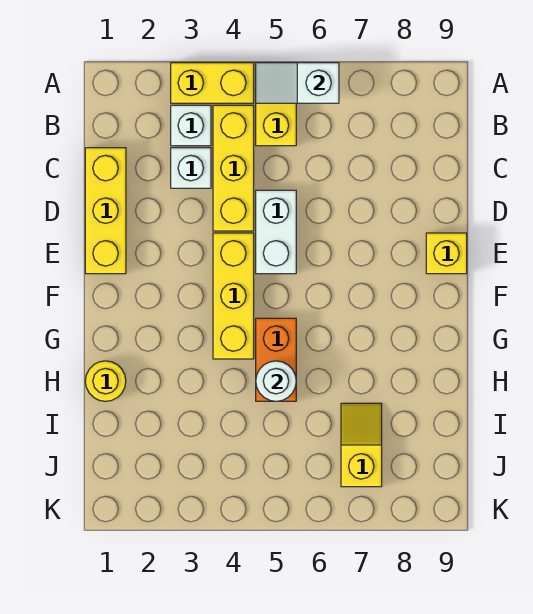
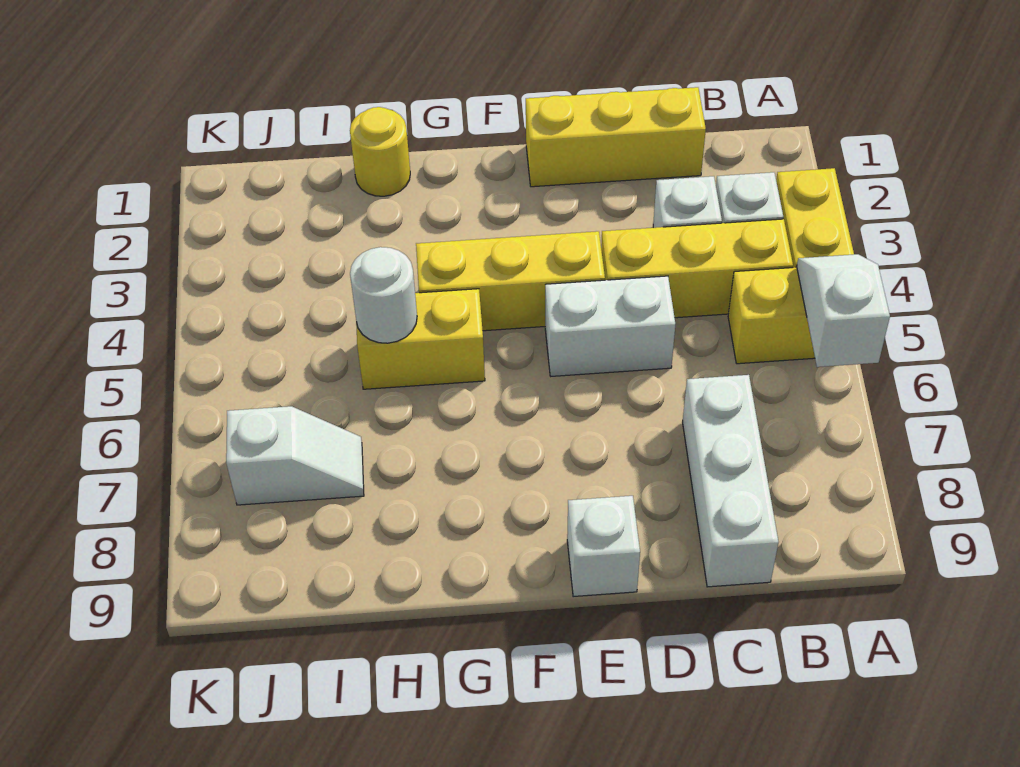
none -> white brick C7:C9 level 1
yellow brick E9 level 1 -> white brick E9 level 1
orange brick G5:H5 level 1 -> yellow brick G5:H5 level 1
yellow slope I7:J7 level 1 top J -> white slope I7:J7 level 1 top J

